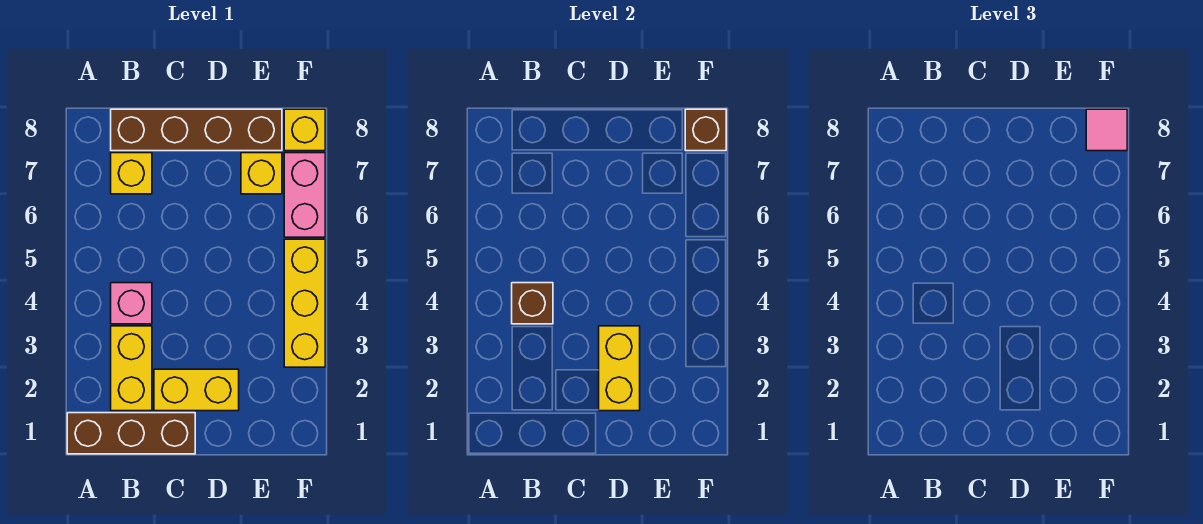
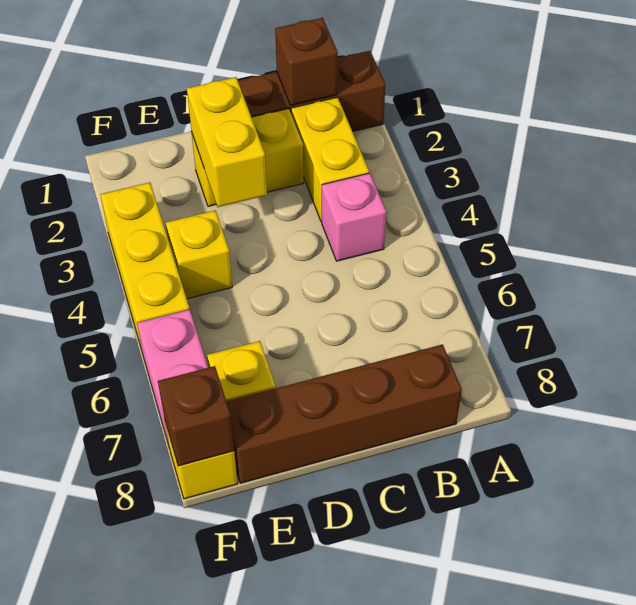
brown brick B4 level 2 -> brown brick B1 level 2
yellow brick B7 level 1 -> yellow brick E4 level 1
pink tile F8 level 3 -> none

